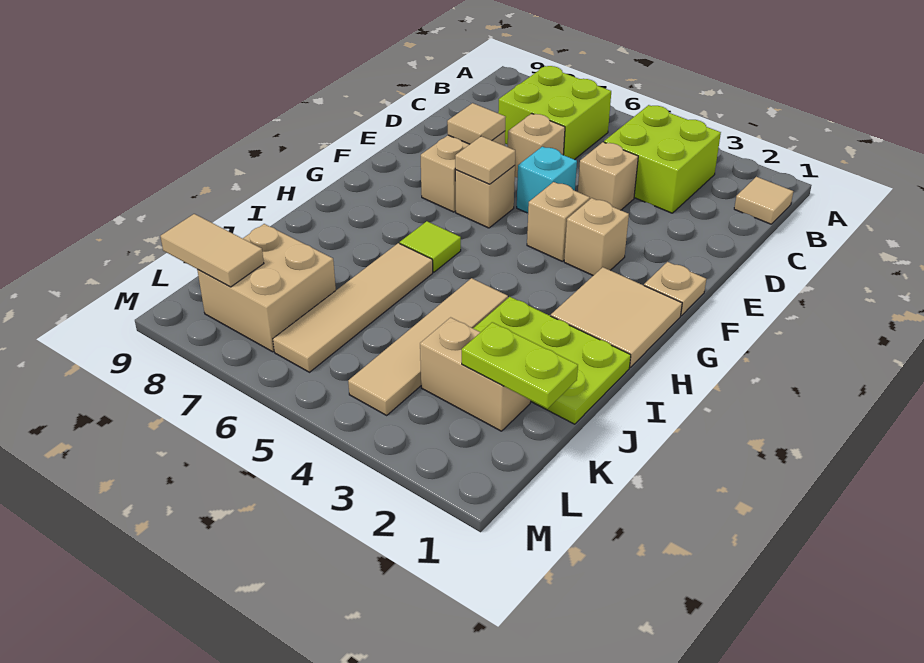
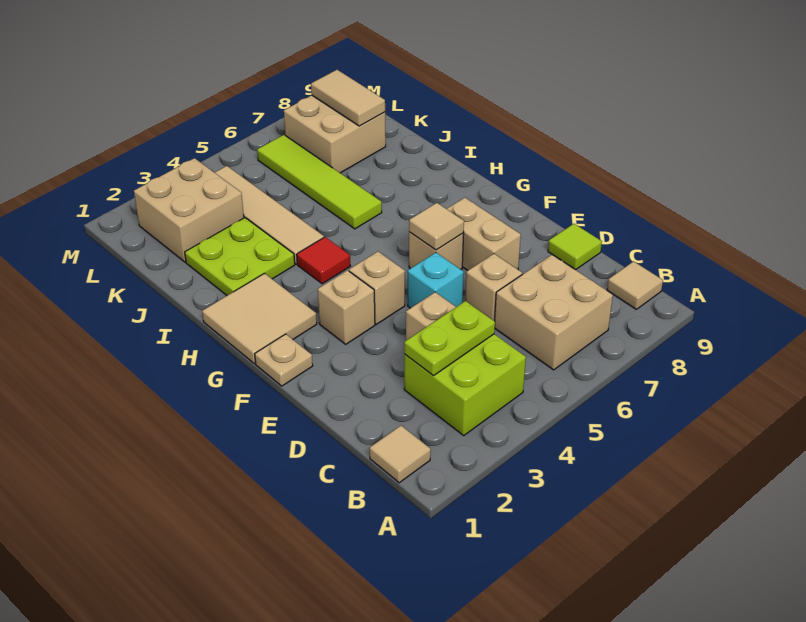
lime brick B6:C7 level 1 -> tan brick B6:C7 level 1
tan tile E7 level 2 -> tan tile B9 level 1
none -> red tile H4 level 1
lime tile H6 level 1 -> lime tile D9 level 1
lime plate I1:J3 level 1 -> lime plate I2:J3 level 1
tan tile I6:L6 level 1 -> lime tile I6:L6 level 1
lime plate K1:K2 level 2 -> lime plate C3:C4 level 2
tan brick K2:K3 level 1 -> tan brick K2:L3 level 1
tan tile L8:L9 level 2 -> tan tile K8:L8 level 2

